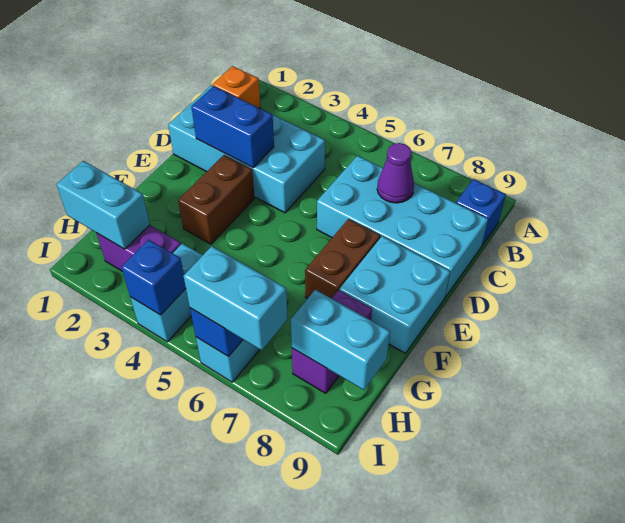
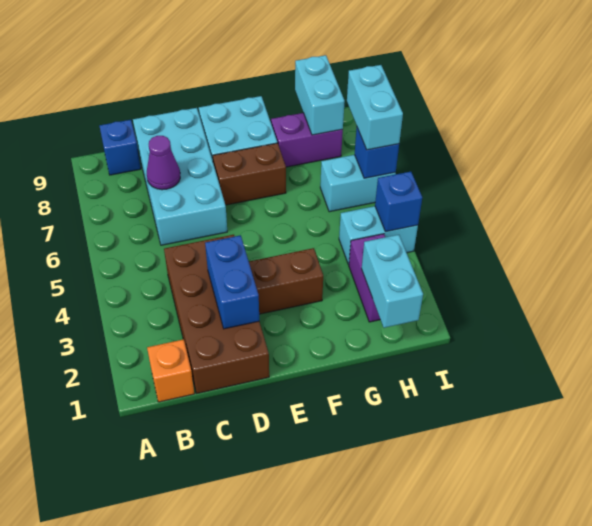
cyan brick C1:D4 level 1 -> brown brick C1:D4 level 1

